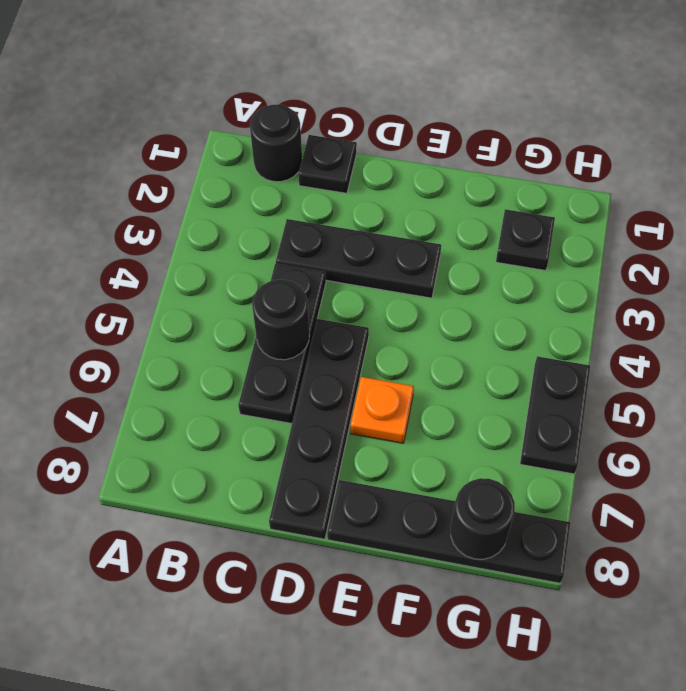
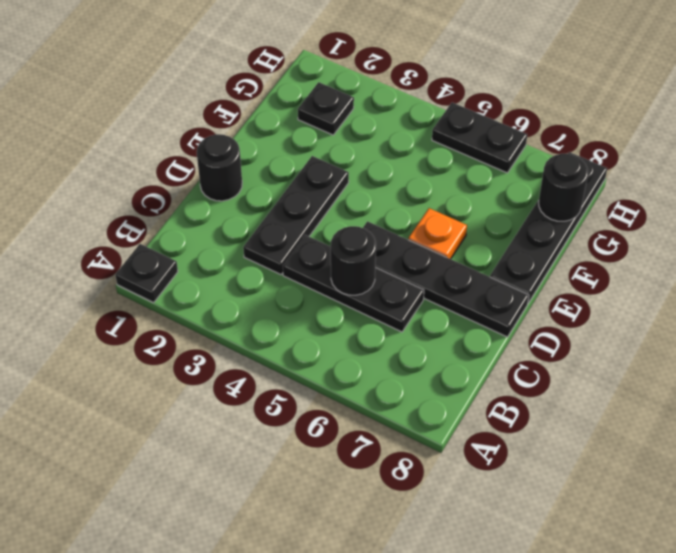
black round brick B1 level 1 -> black round brick D1 level 1
black plate C1 level 1 -> black plate A1 level 1

